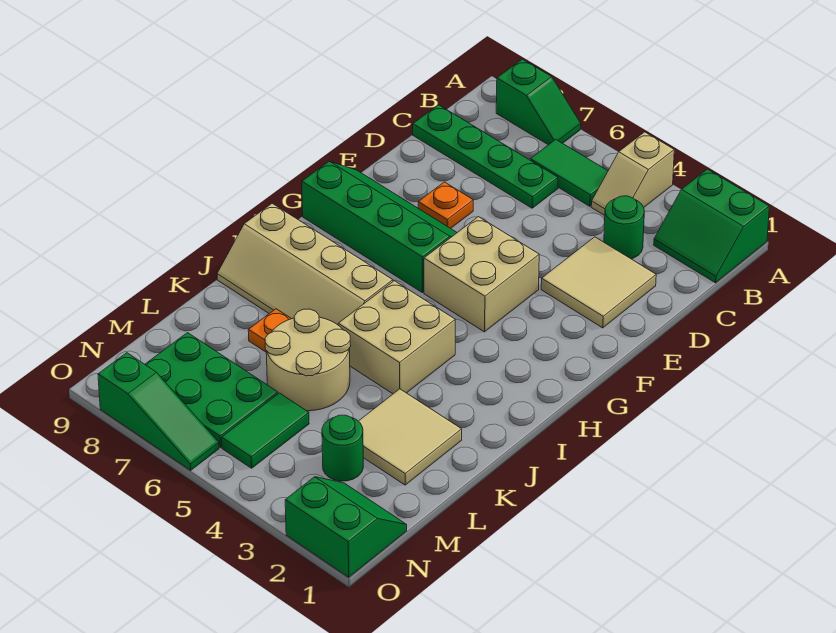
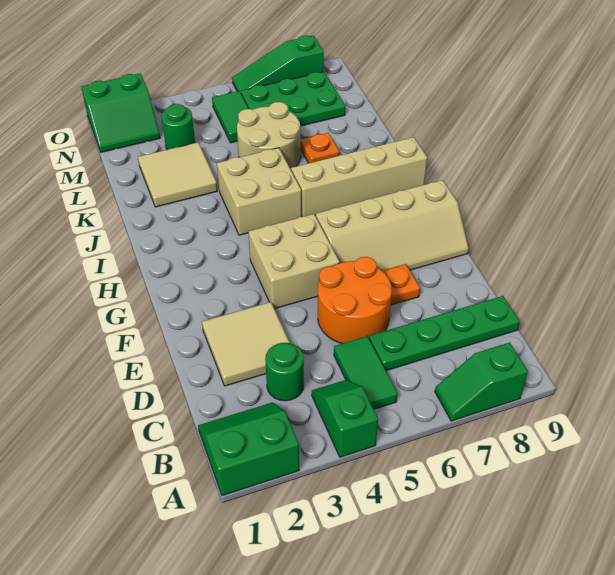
tan slope A4:B4 level 1 top A -> green slope A4:B4 level 1 top A
green tile B5:B6 level 1 -> green tile B5:C5 level 1
none -> orange round brick D5:E6 level 1
green slope F6:G9 level 1 top G -> tan slope F6:G9 level 1 top G

